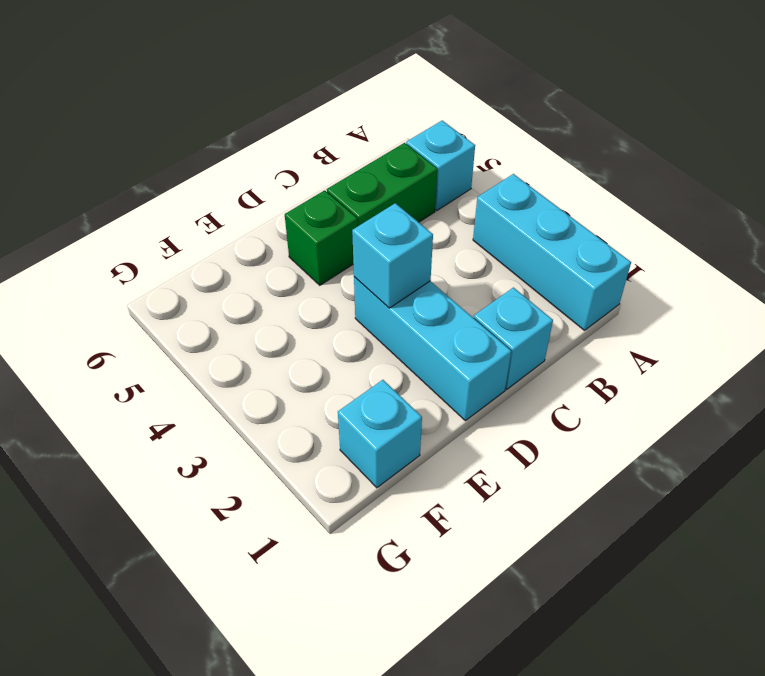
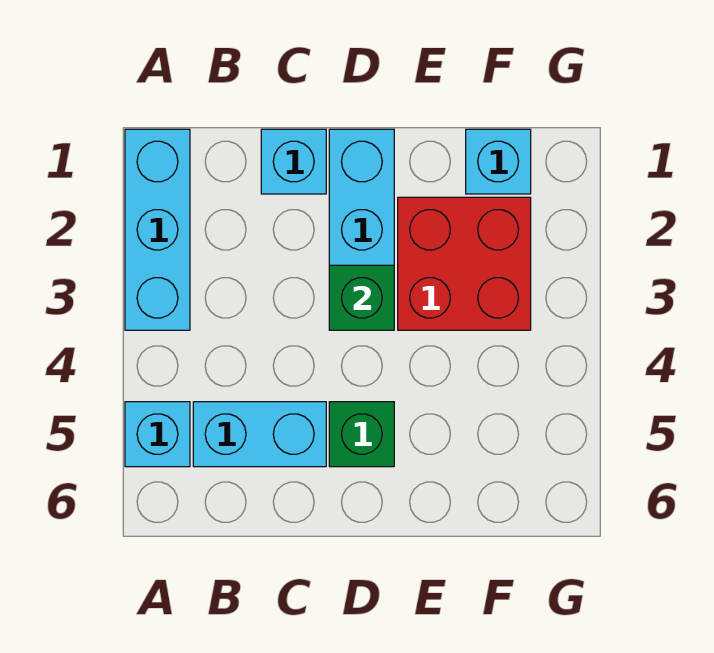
green brick B5:C5 level 1 -> cyan brick B5:C5 level 1
cyan brick D3 level 2 -> green brick D3 level 2
none -> red brick E2:F3 level 1

